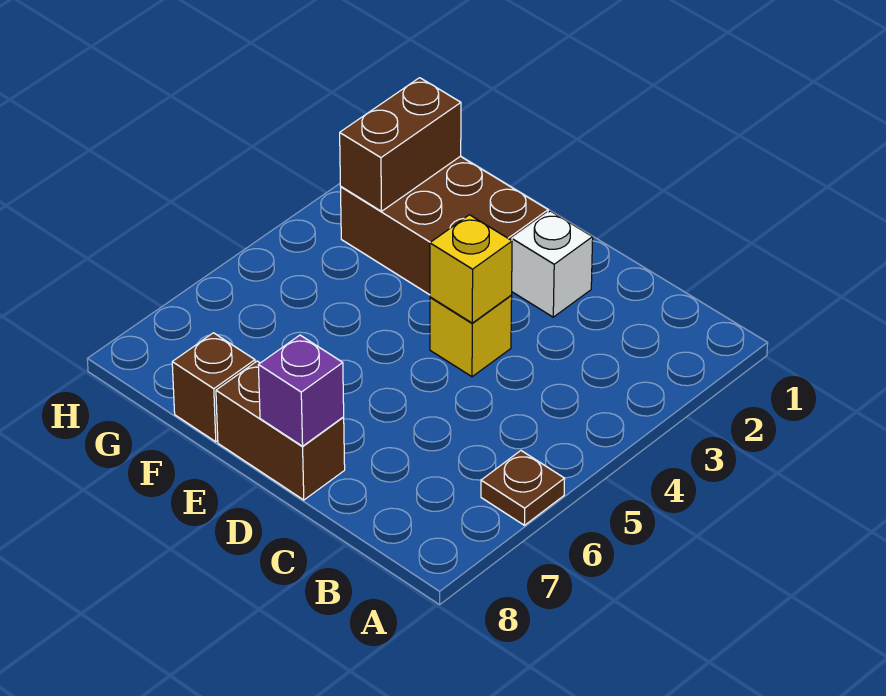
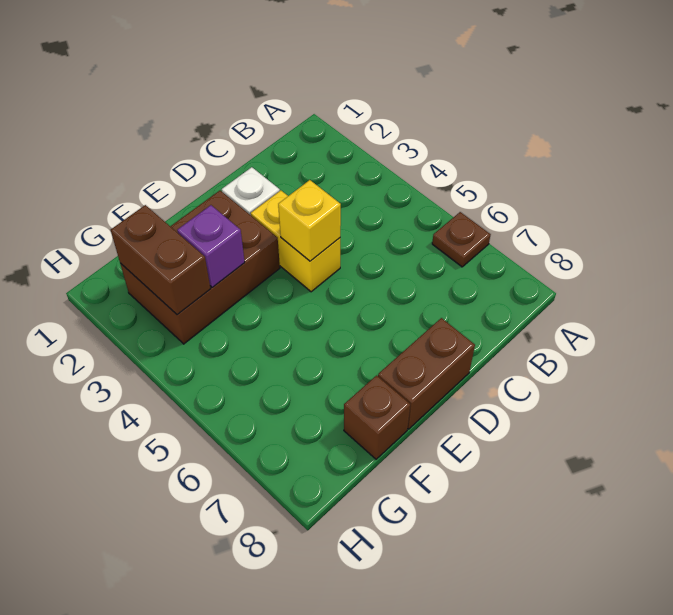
yellow brick D4 level 1 -> yellow brick D3:D4 level 1
purple brick D8 level 2 -> purple brick F3 level 2

